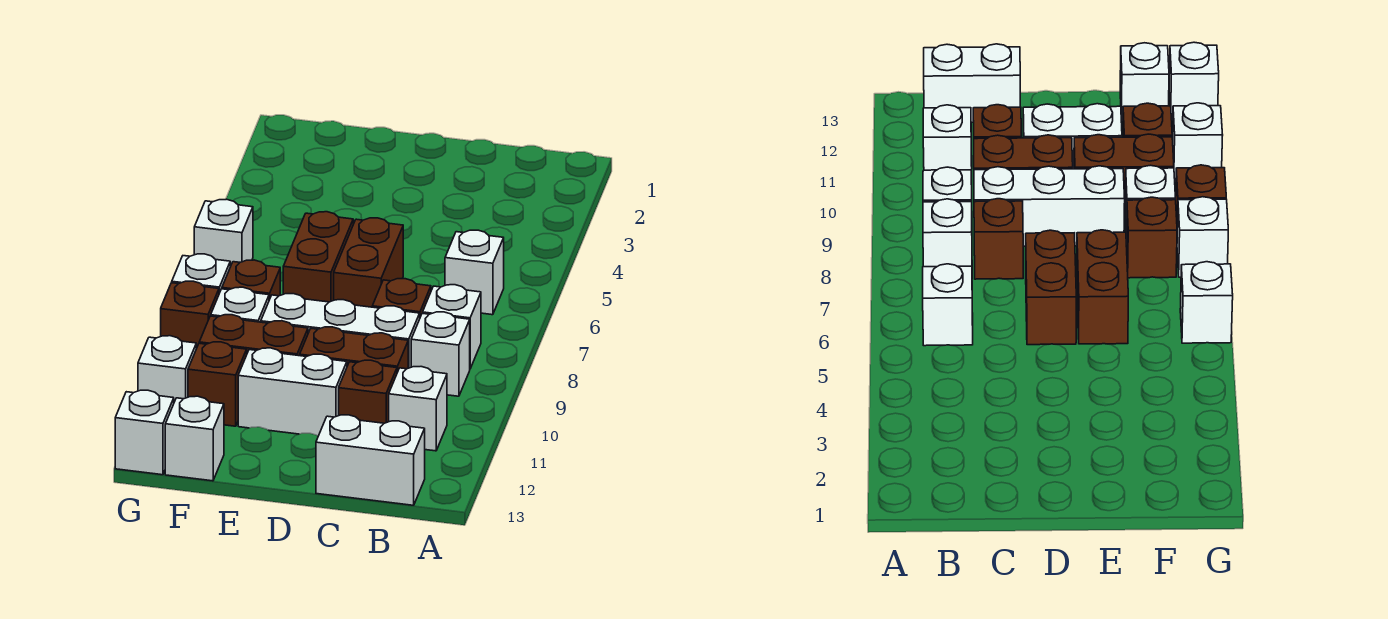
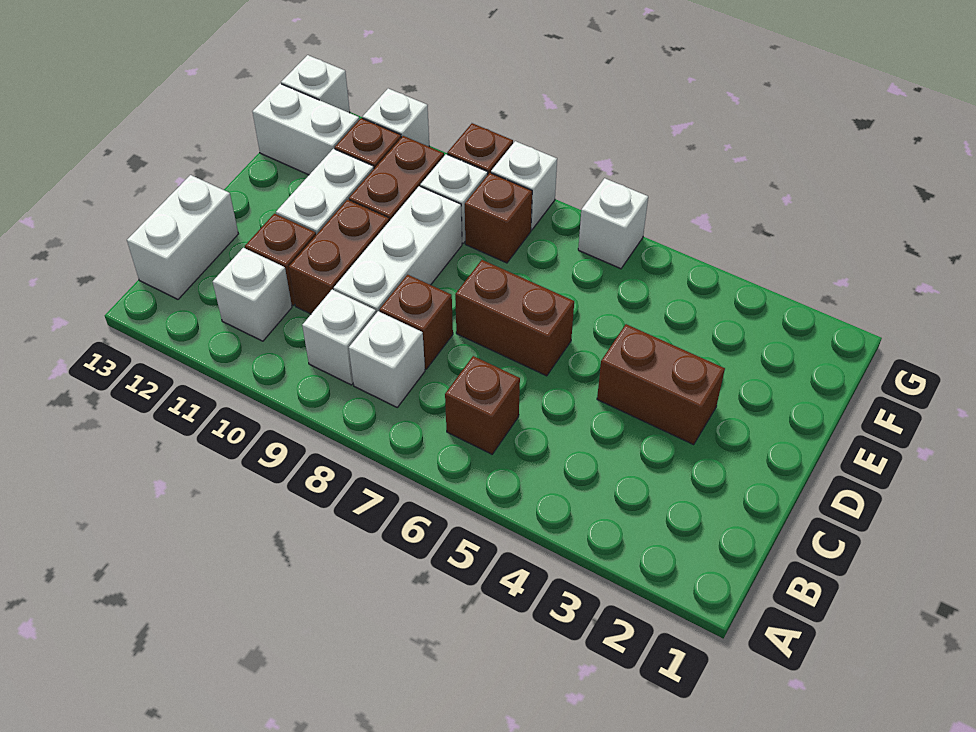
white brick B6 level 1 -> brown brick B6 level 1
brown brick E6:E7 level 1 -> brown brick D3:D4 level 1
white brick F13 level 1 -> white brick F12:F13 level 1

